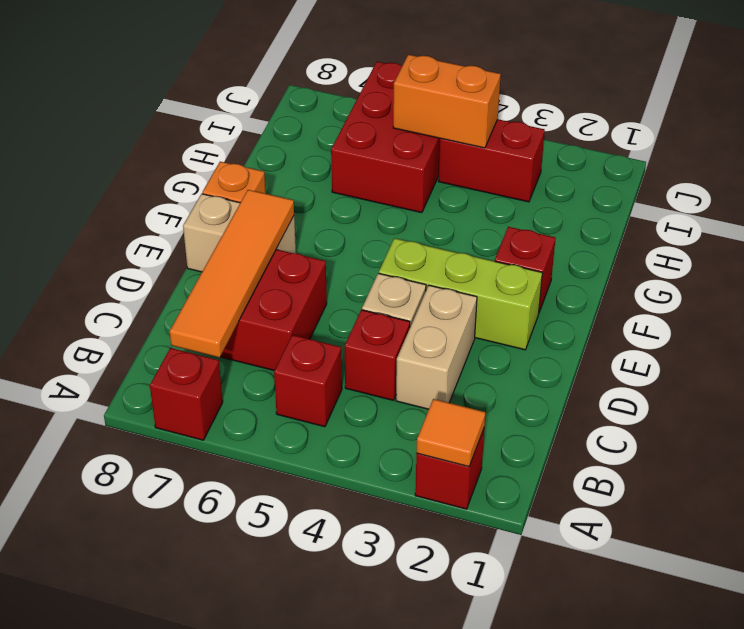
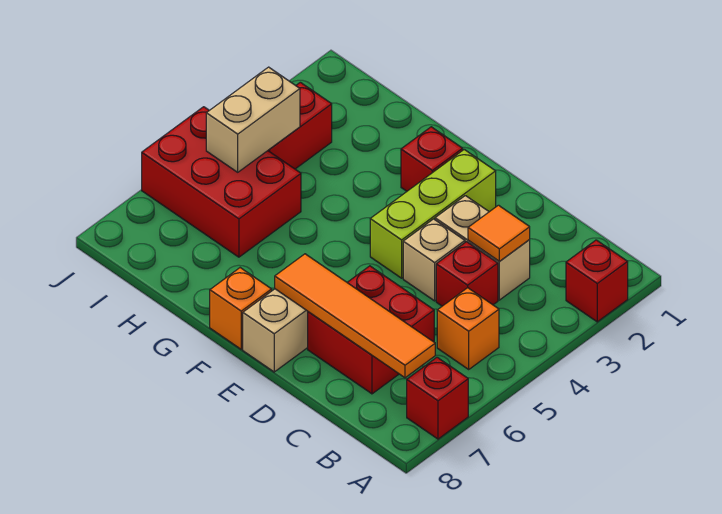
orange tile A2 level 2 -> orange tile C3 level 2
red brick B5 level 1 -> orange brick B5 level 1
orange brick I4:I5 level 2 -> tan brick I4:I5 level 2

